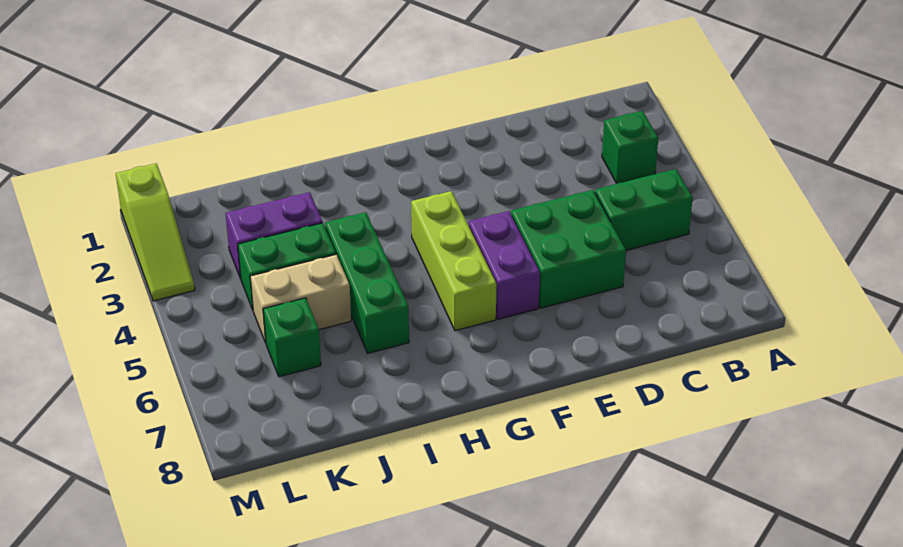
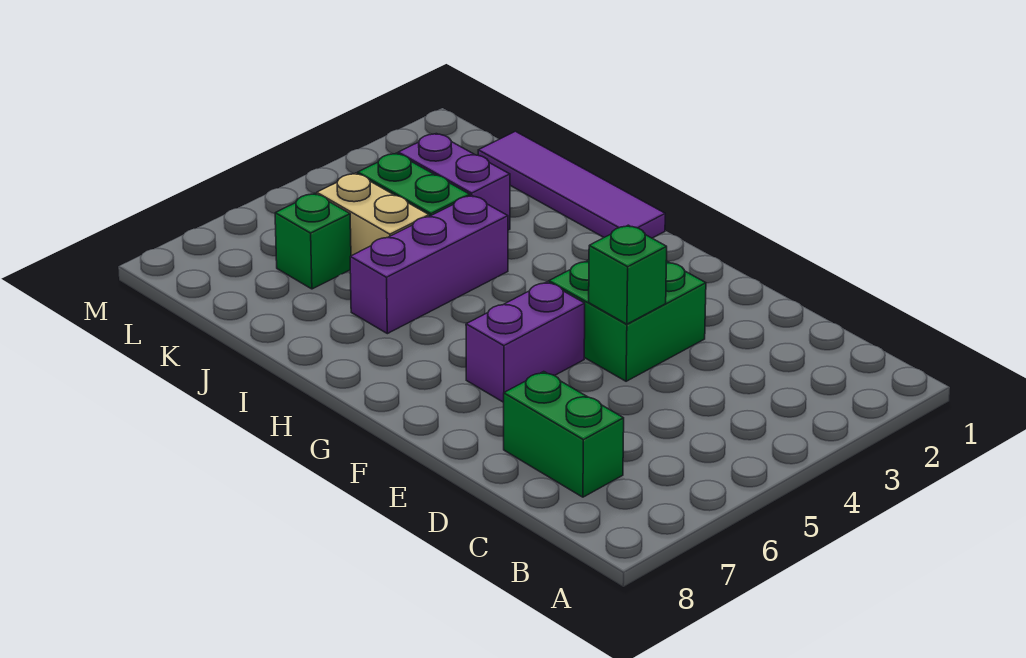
green brick B3 level 1 -> green brick E4 level 2
green brick B5:C5 level 1 -> green brick C7:D7 level 1
green brick D5:E6 level 1 -> green brick E3:F4 level 1
lime brick G4:G6 level 1 -> none
none -> purple tile H1:K1 level 1
green brick I4:I6 level 1 -> purple brick I4:I6 level 1
lime slope M1:M3 level 1 top 1 -> none

